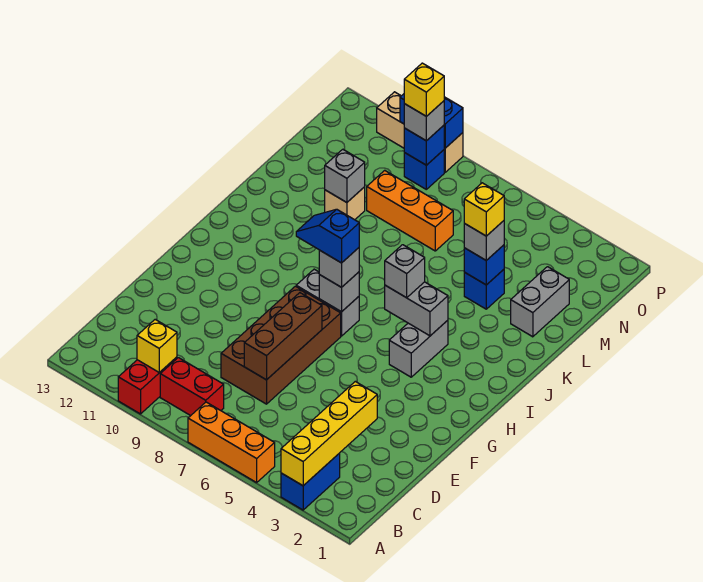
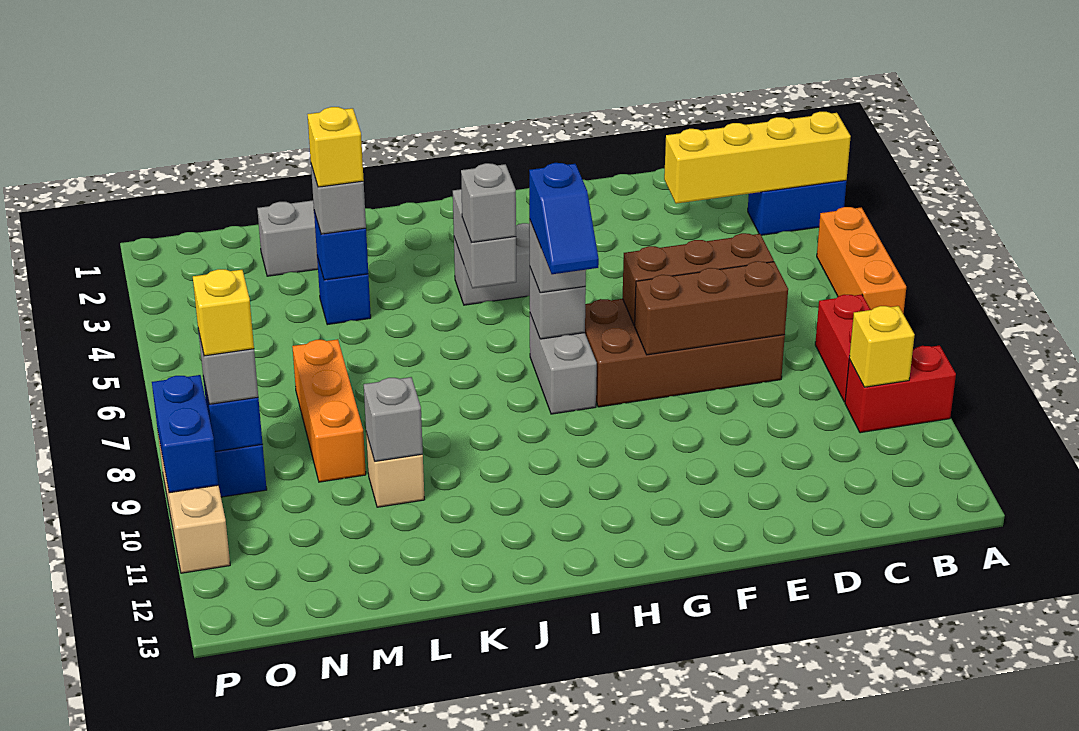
none -> brown brick D8:F8 level 2

